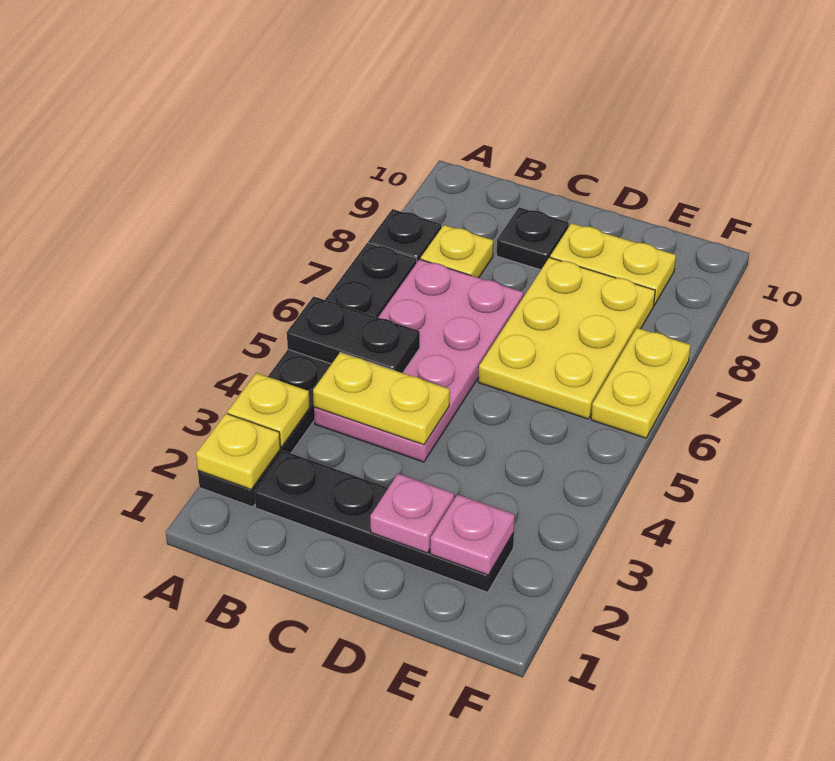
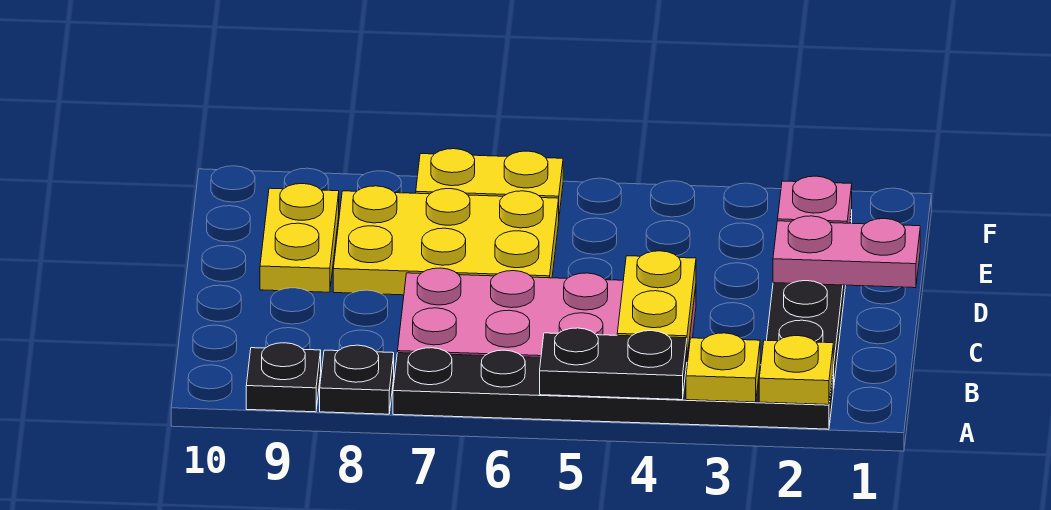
black plate A5:B5 level 2 -> black plate A4:A5 level 2
yellow plate B8 level 1 -> none
black plate C9 level 1 -> black plate A9 level 1
pink plate D2 level 2 -> pink plate D1:D2 level 2

